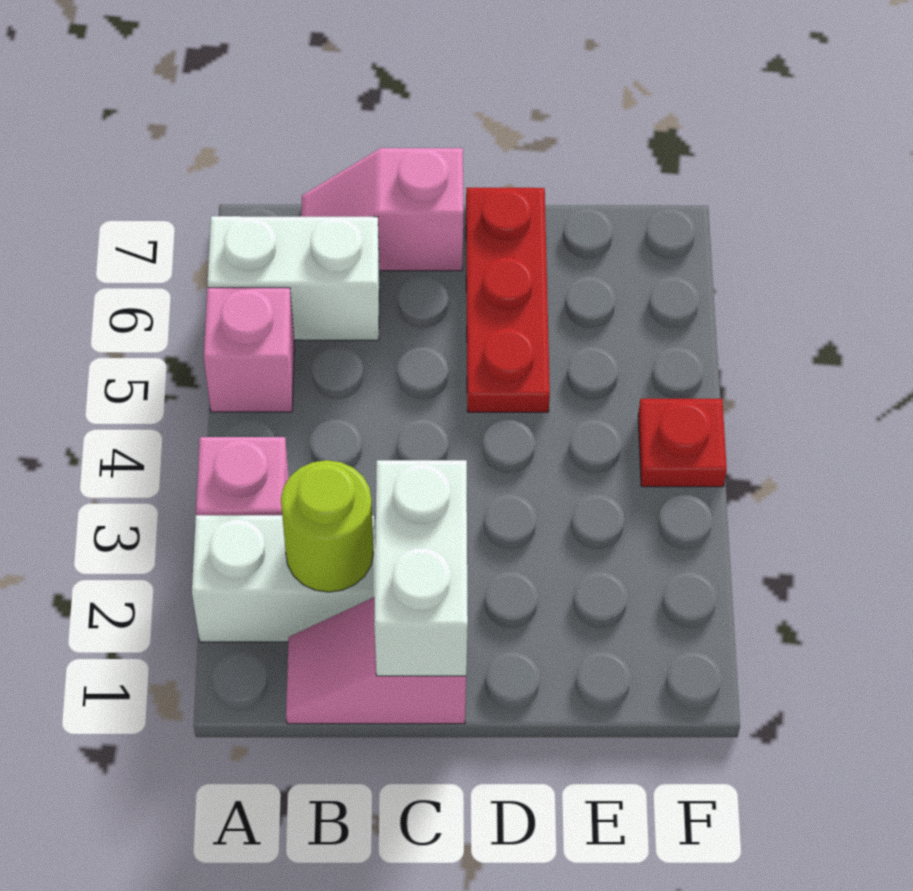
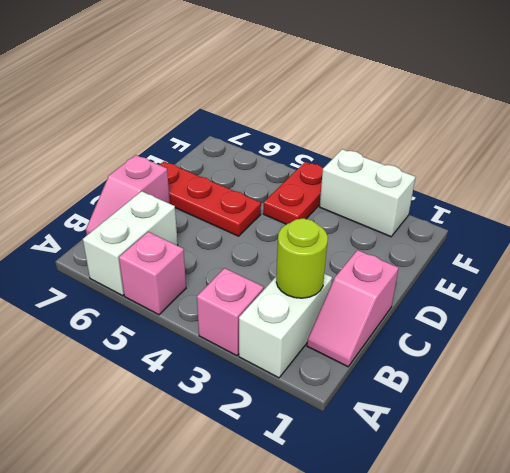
white brick C1:C2 level 2 -> white brick F2:F3 level 1
red plate F4 level 1 -> red plate E4:F4 level 1

